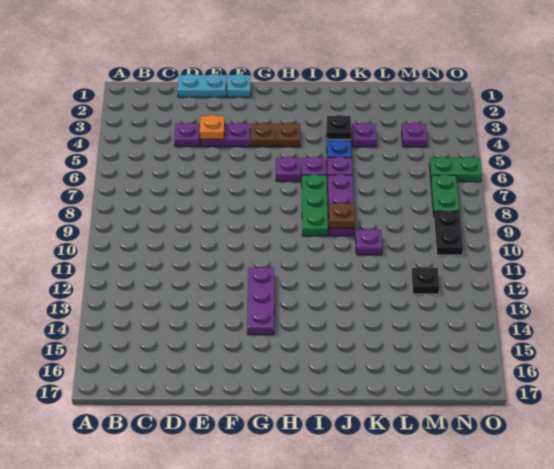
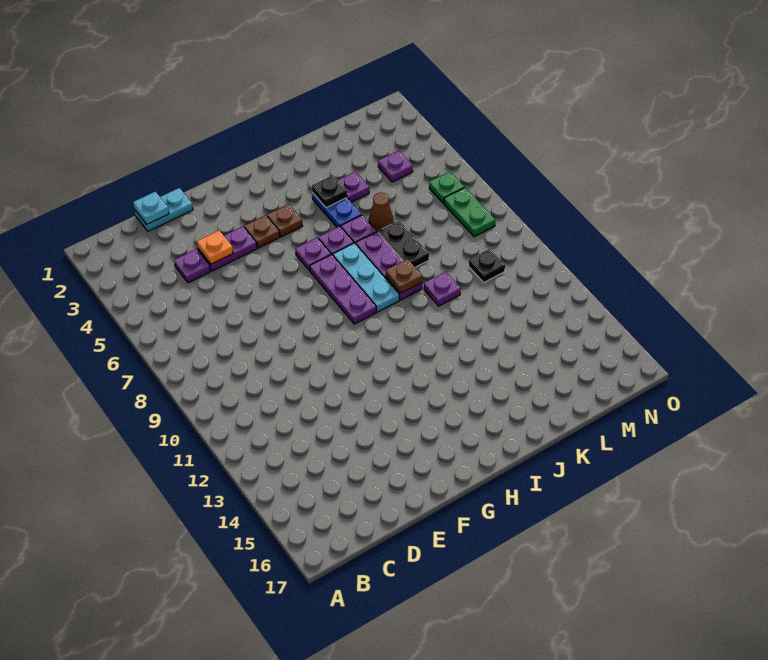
cyan plate F1 level 1 -> cyan plate D1 level 2
purple plate G12:G14 level 1 -> purple plate H7:H9 level 1
green plate I7:I9 level 1 -> cyan plate I7:I9 level 1
none -> brown cone K6 level 1
black plate M12 level 1 -> black plate M10 level 1
green plate N6:O6 level 1 -> green plate N6 level 1
black plate N9:N10 level 1 -> black plate K7:K8 level 1

